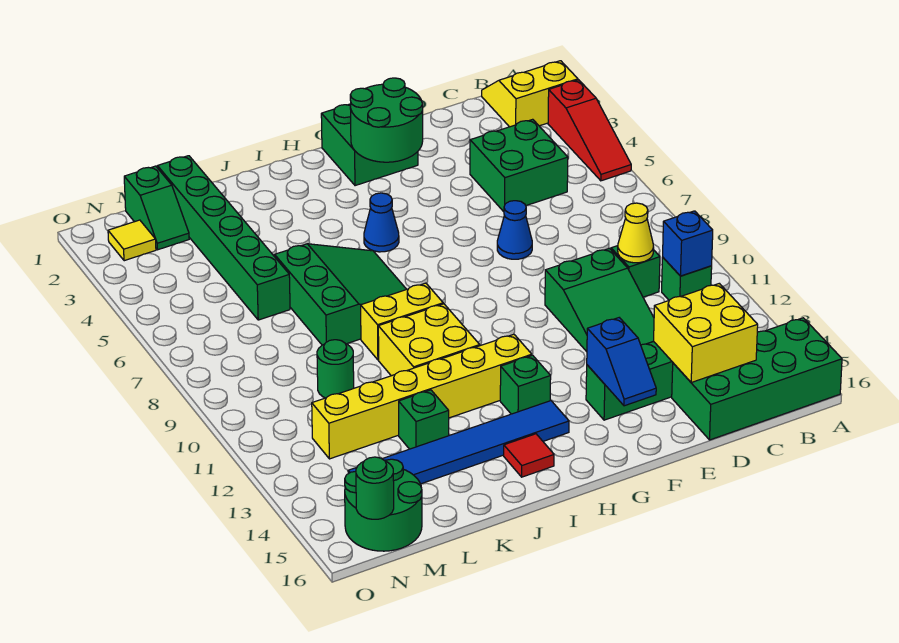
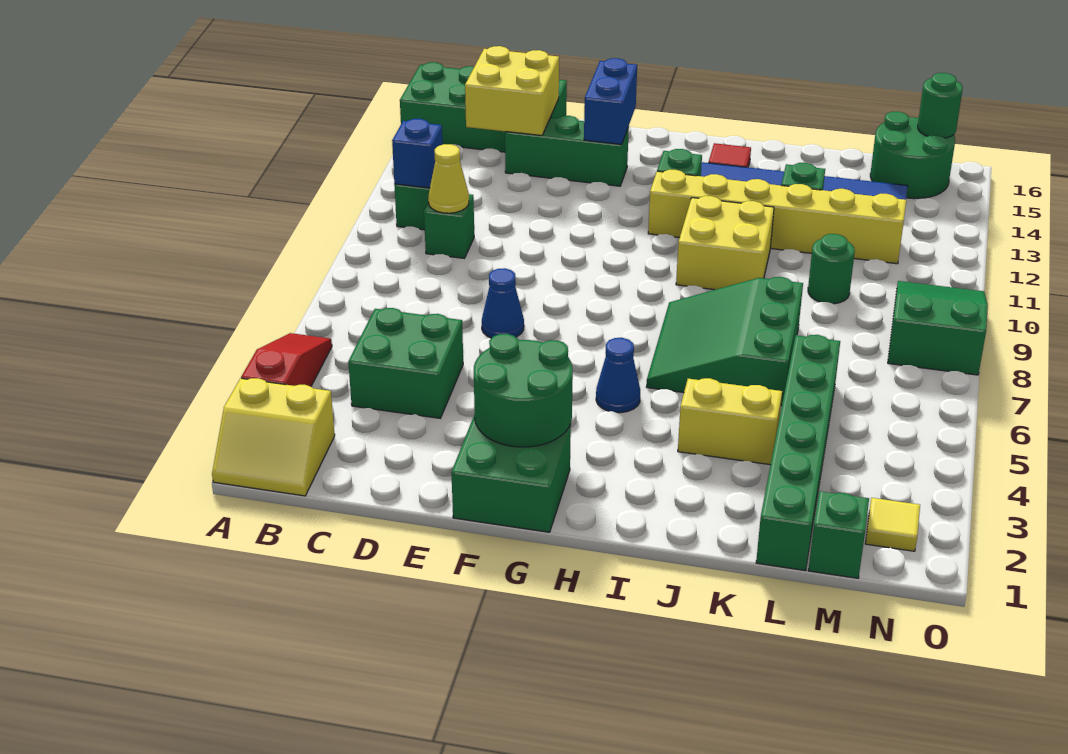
green slope D10:E12 level 1 top 10 -> green slope N8:O10 level 1 top 8
blue slope F14:F15 level 2 top 14 -> blue brick F14:F15 level 2
yellow brick I9:J9 level 1 -> yellow brick J4:K4 level 1

